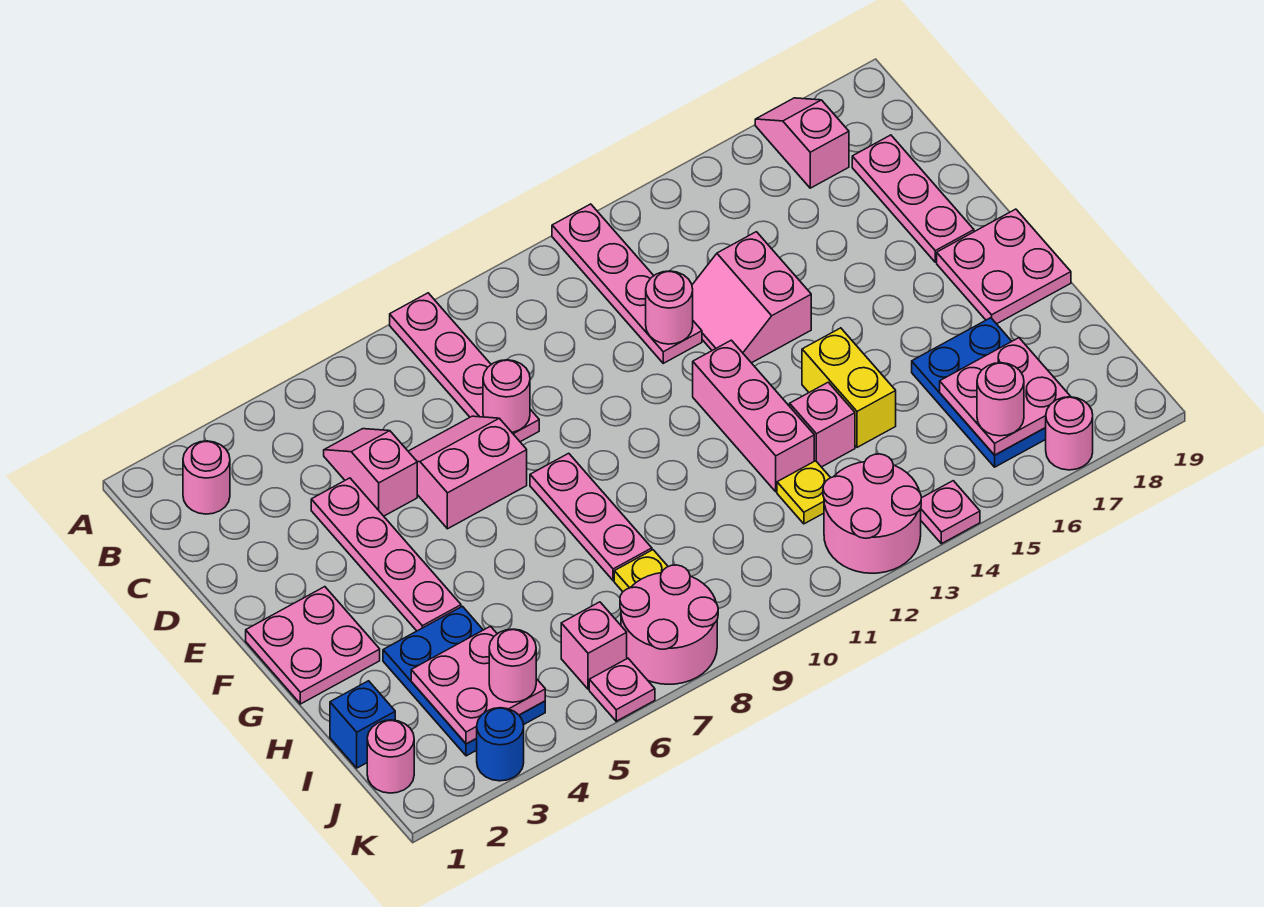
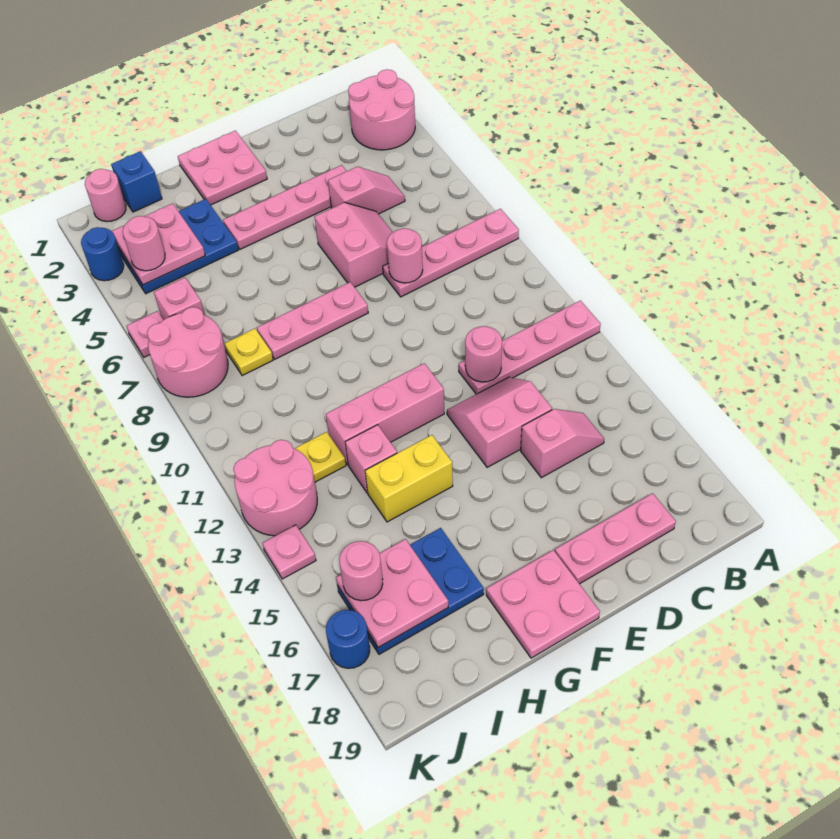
pink slope A17:B17 level 1 top B -> pink slope C15:D15 level 1 top D
pink round brick B2 level 1 -> pink round brick A2:B3 level 1
pink round brick K17 level 1 -> blue round brick K17 level 1

